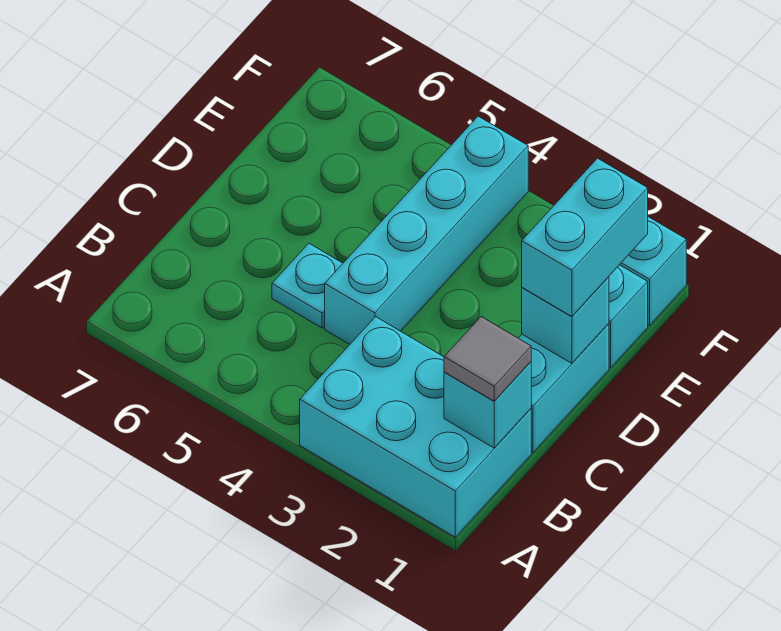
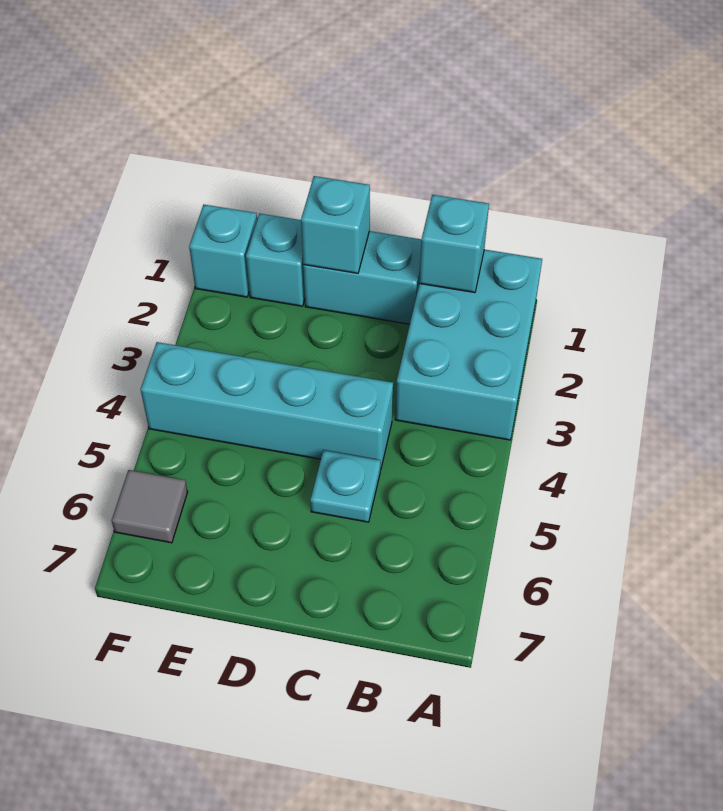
grey tile B1 level 3 -> grey tile F6 level 1
cyan brick D1:E1 level 3 -> none

